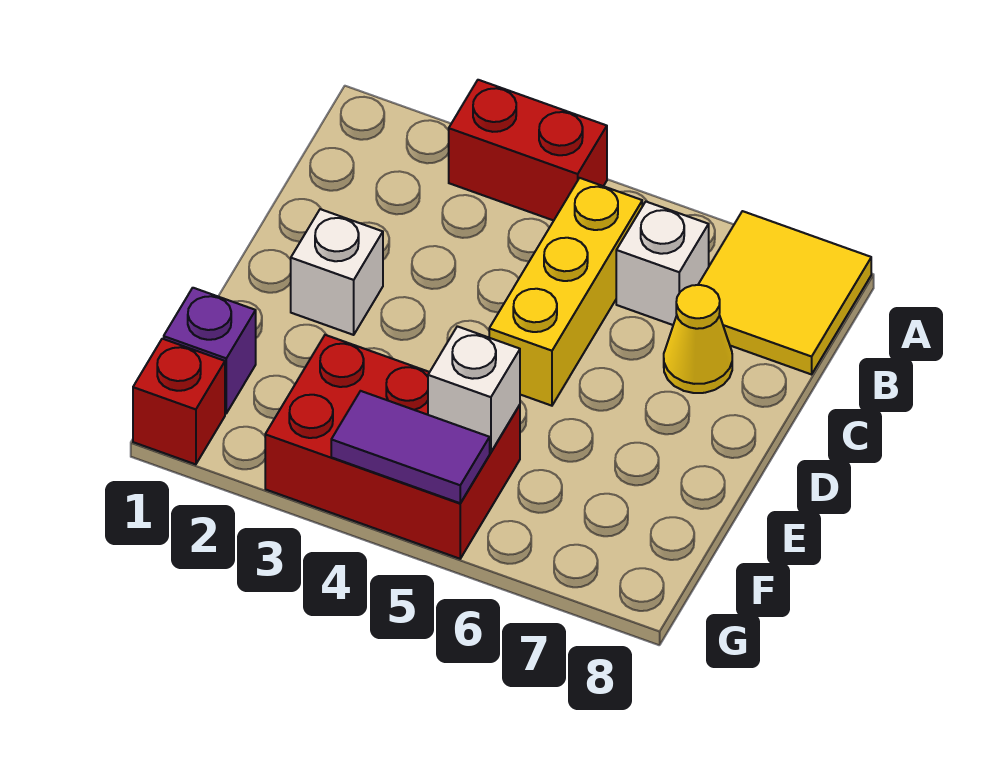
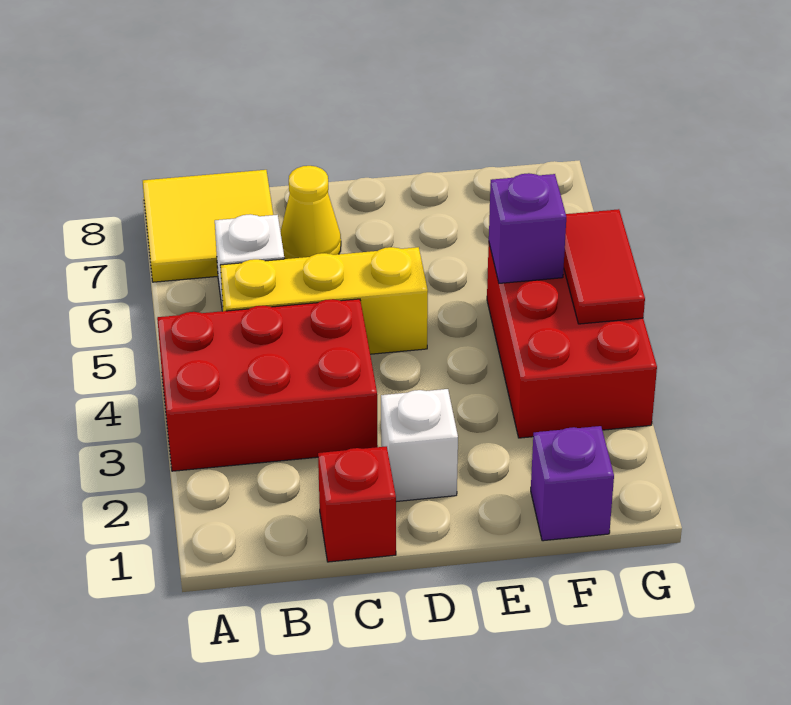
red brick A3:A4 level 1 -> red brick A3:C4 level 1
white brick F5 level 2 -> purple brick F5 level 2
red brick G1 level 1 -> red brick C1 level 1
purple tile G4:G5 level 2 -> red tile G4:G5 level 2

